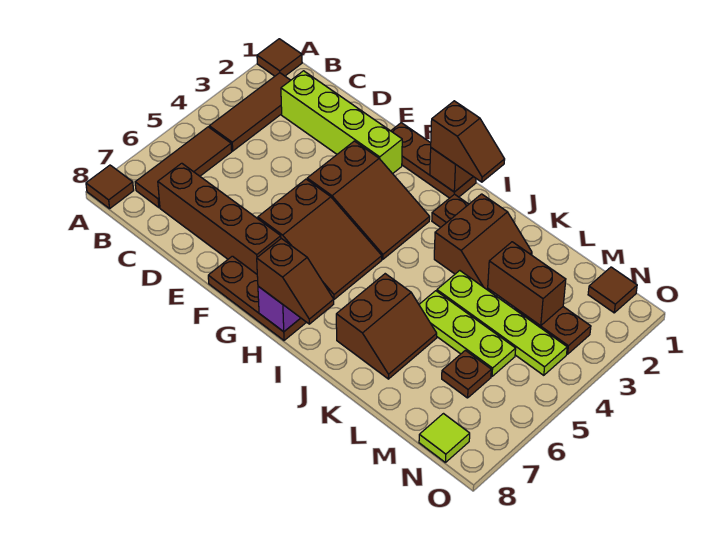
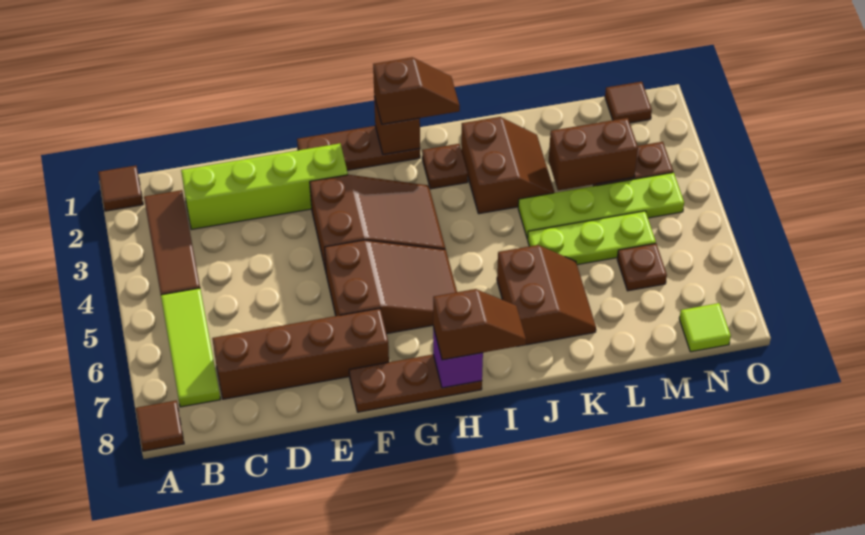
brown tile B5:B7 level 1 -> lime tile B5:B7 level 1

